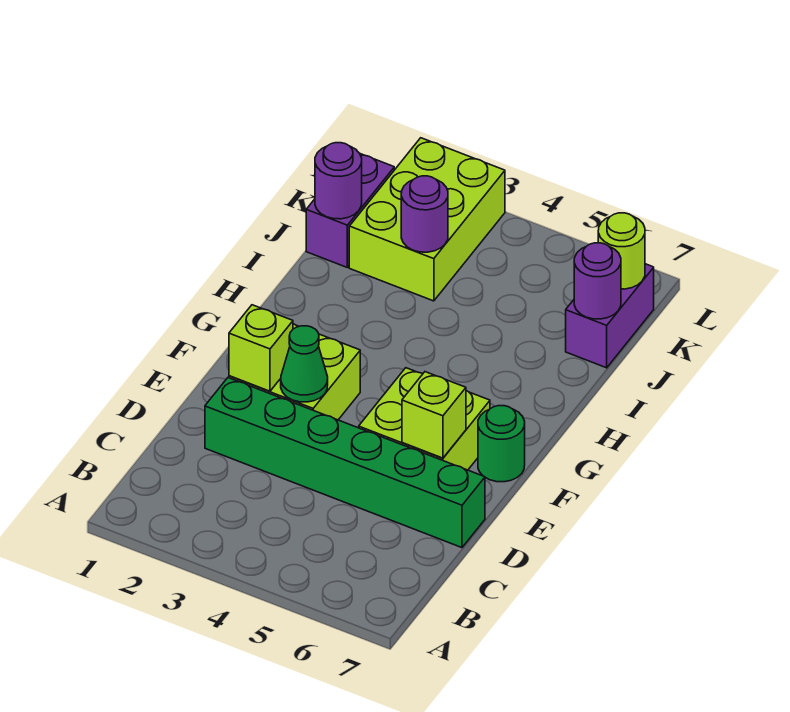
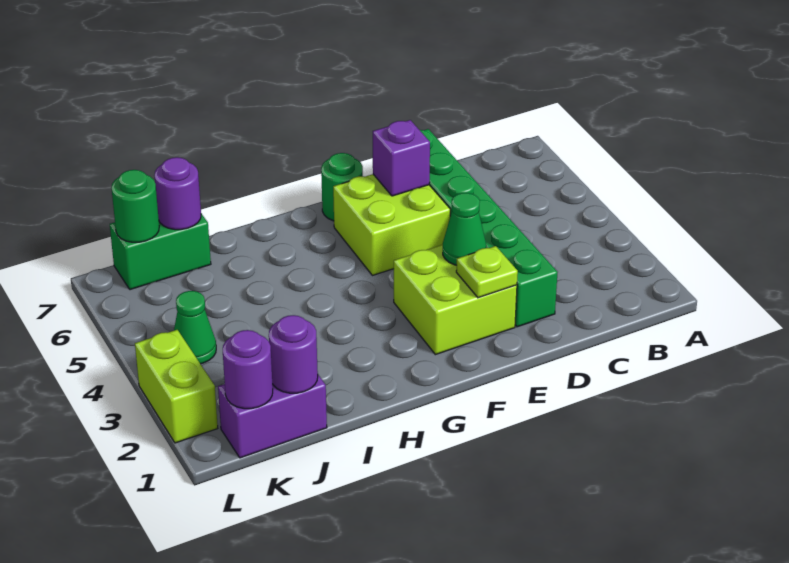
lime brick E2 level 2 -> lime plate E2 level 2
lime brick E6 level 2 -> purple brick E6 level 2
lime brick J2:L3 level 1 -> lime brick L2:L3 level 1
purple round brick J3 level 2 -> purple round brick K1 level 2
purple brick J7:K7 level 1 -> green brick J7:K7 level 1
none -> green cone K4 level 1
lime round brick K7 level 2 -> green round brick K7 level 2

